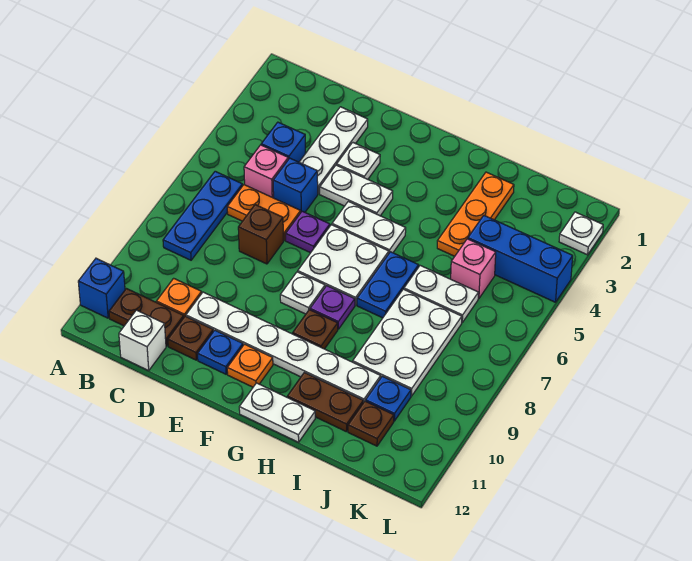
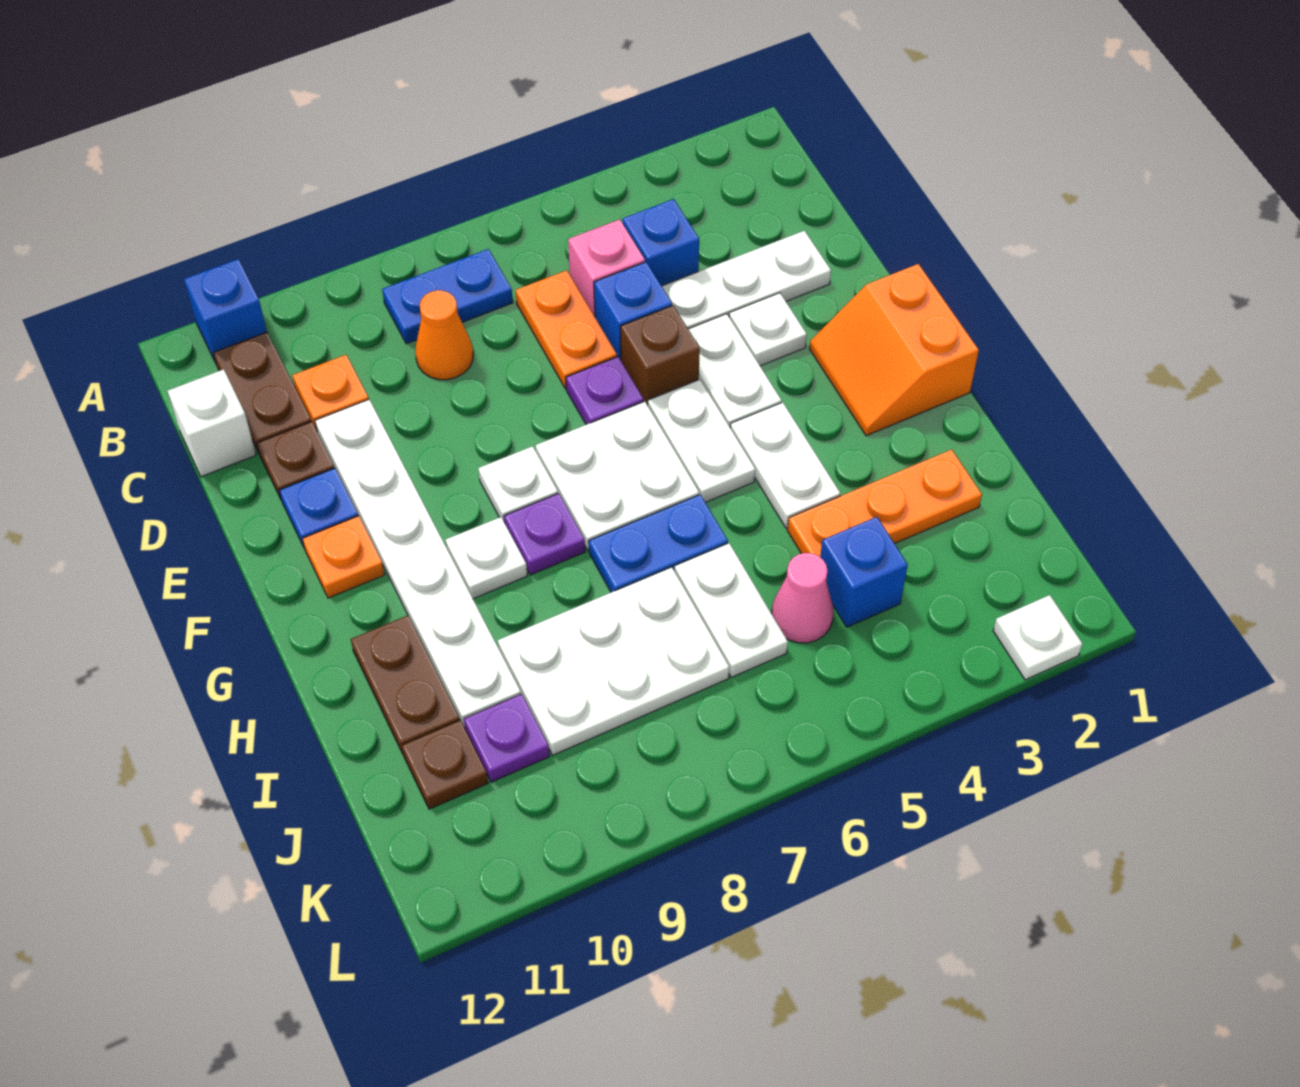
blue plate B6:B8 level 1 -> blue plate B7:B8 level 1
none -> orange cone C8 level 1
brown brick D7 level 1 -> brown brick E5 level 1
none -> orange slope F1:G2 level 1 top 1
brown plate G9 level 1 -> white plate G9 level 1
white plate G12:H12 level 1 -> white plate G4:H4 level 1
blue brick J4:L4 level 1 -> blue brick J4 level 1
pink brick J5 level 1 -> pink cone J5 level 1
blue plate J10 level 1 -> purple plate J10 level 1

